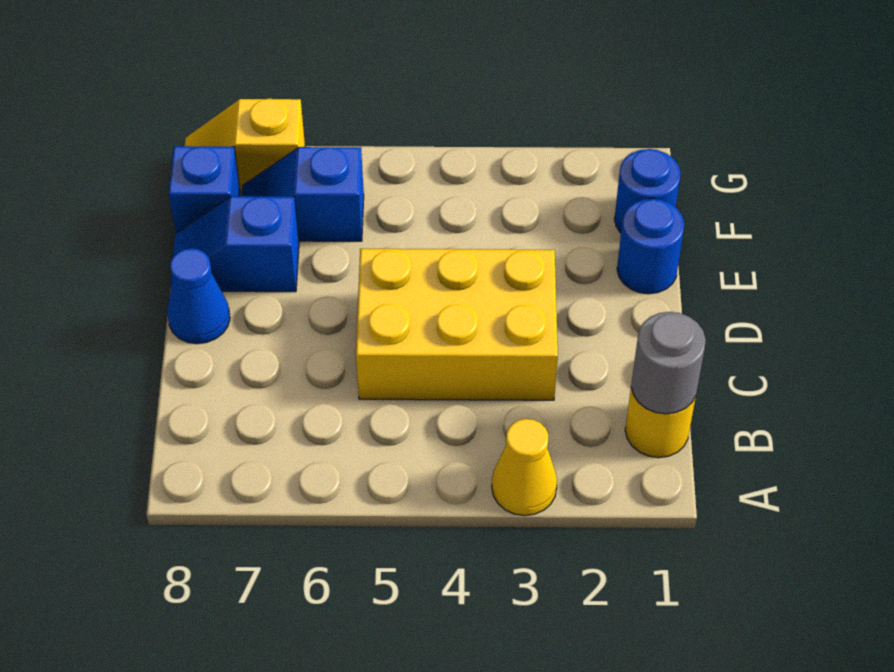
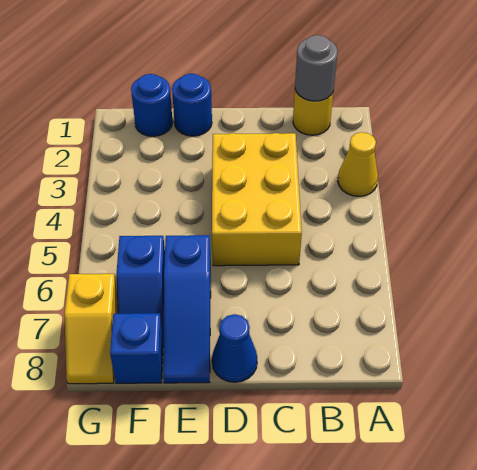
blue slope E7:E8 level 1 top 7 -> blue slope E6:E8 level 1 top 6

